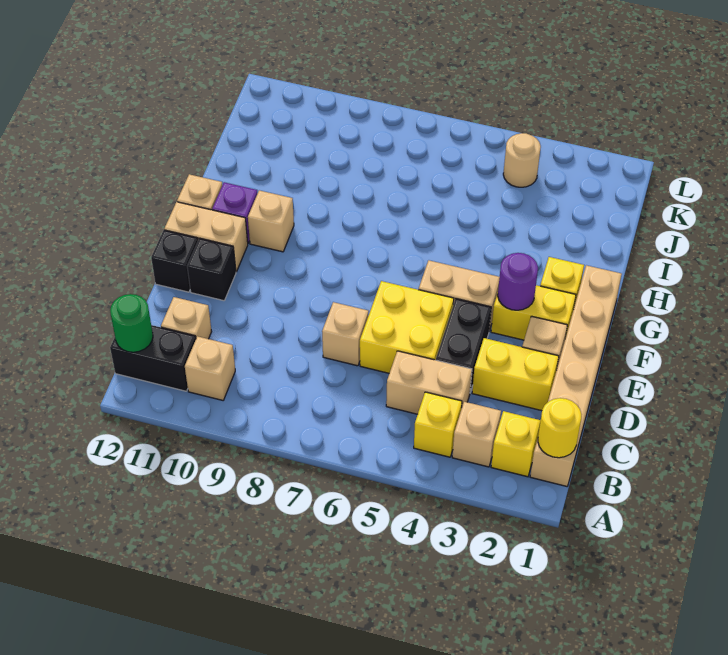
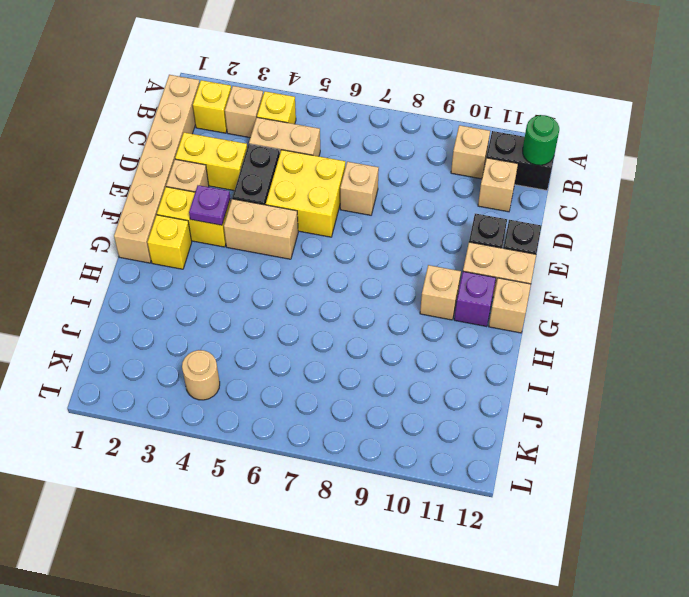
yellow round brick B1 level 2 -> none
purple round brick F3 level 2 -> purple plate F3 level 2

